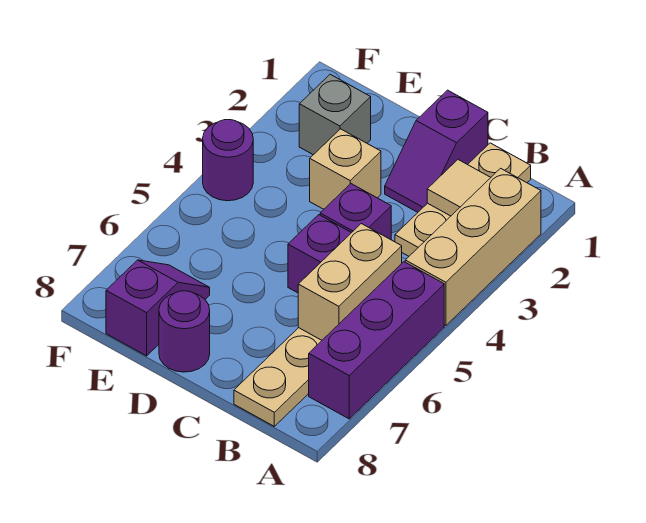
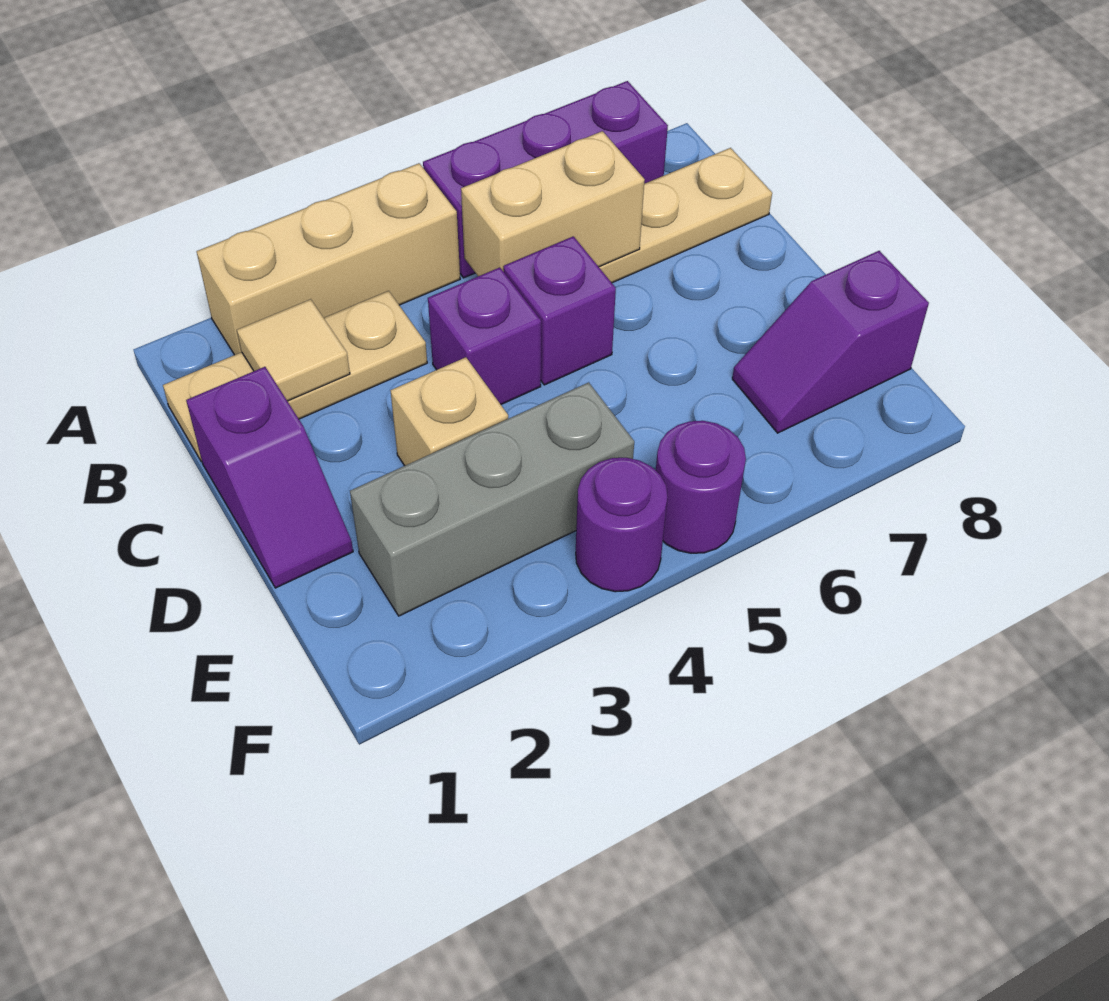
purple slope C1:C2 level 1 top 1 -> purple slope C1:D1 level 1 top C
purple round brick D8 level 1 -> purple round brick F5 level 1
grey brick E2 level 1 -> grey brick E2:E4 level 1

